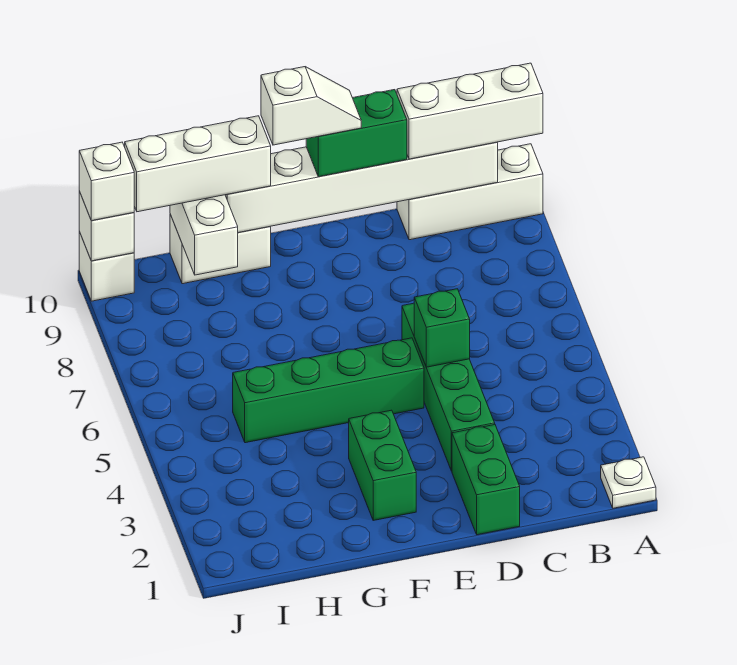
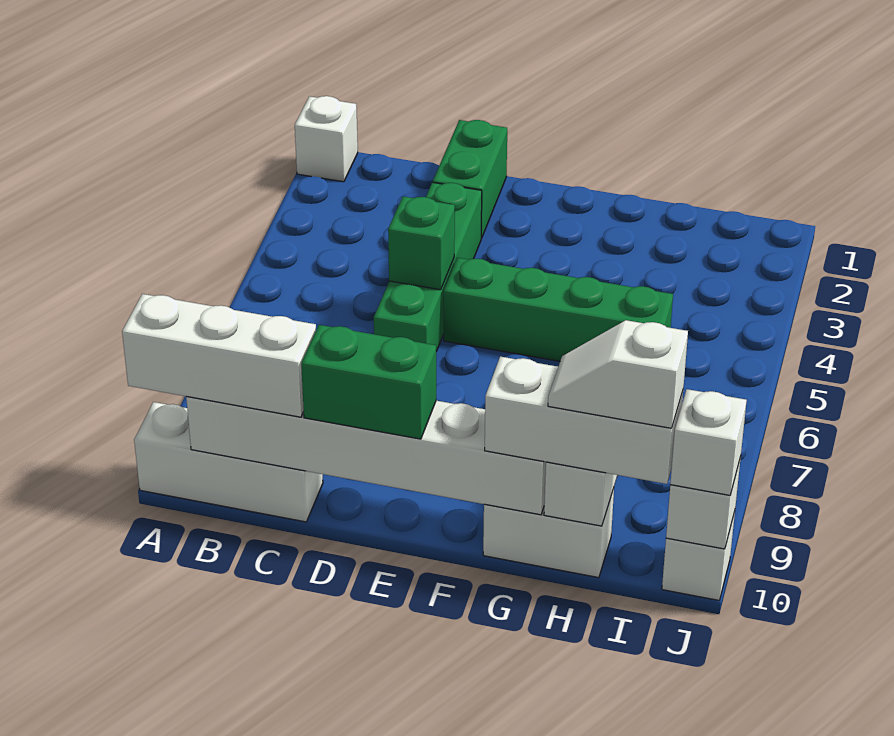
white plate A1 level 1 -> white brick A1 level 1
white slope E10:F10 level 4 top F -> white slope H10:I10 level 4 top I
green brick F2:F3 level 1 -> none

